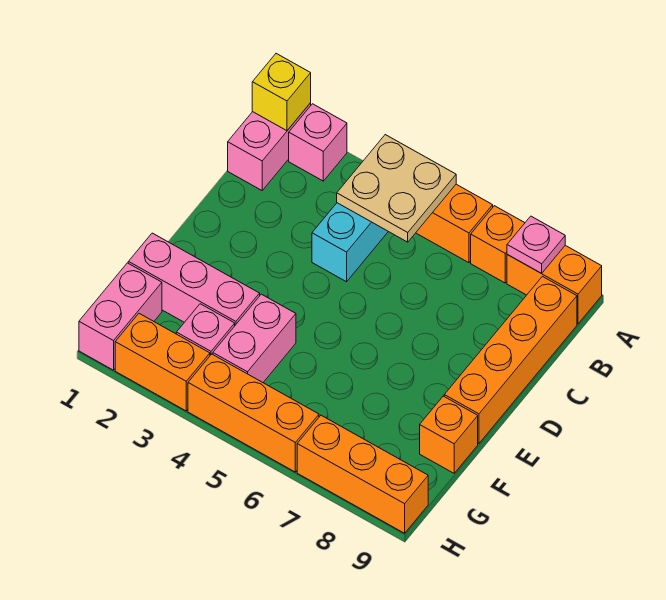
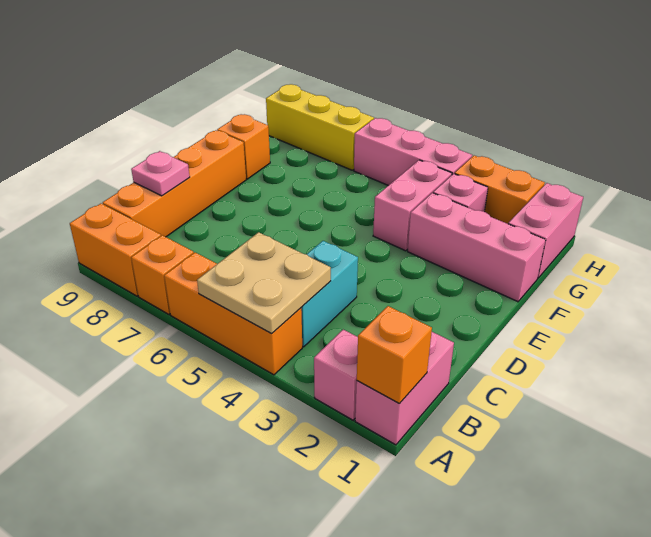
yellow brick A1 level 2 -> orange brick A1 level 2
pink plate A8 level 2 -> pink plate C9 level 2
orange brick H4:H6 level 1 -> pink brick H4:H6 level 1
orange brick H7:H9 level 1 -> yellow brick H7:H9 level 1

